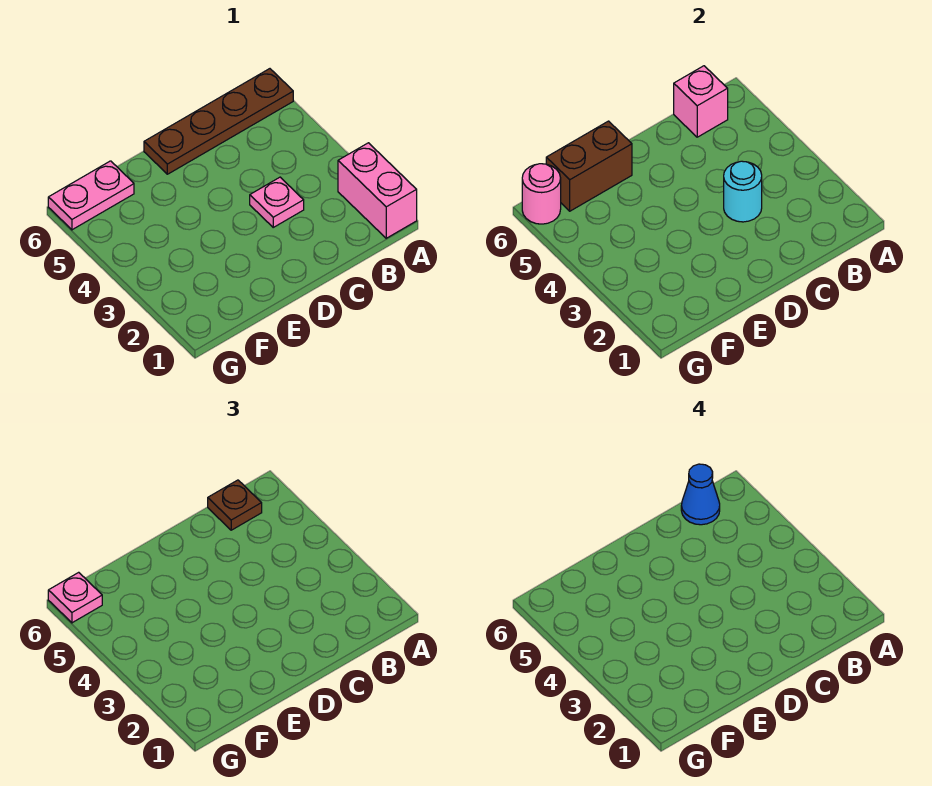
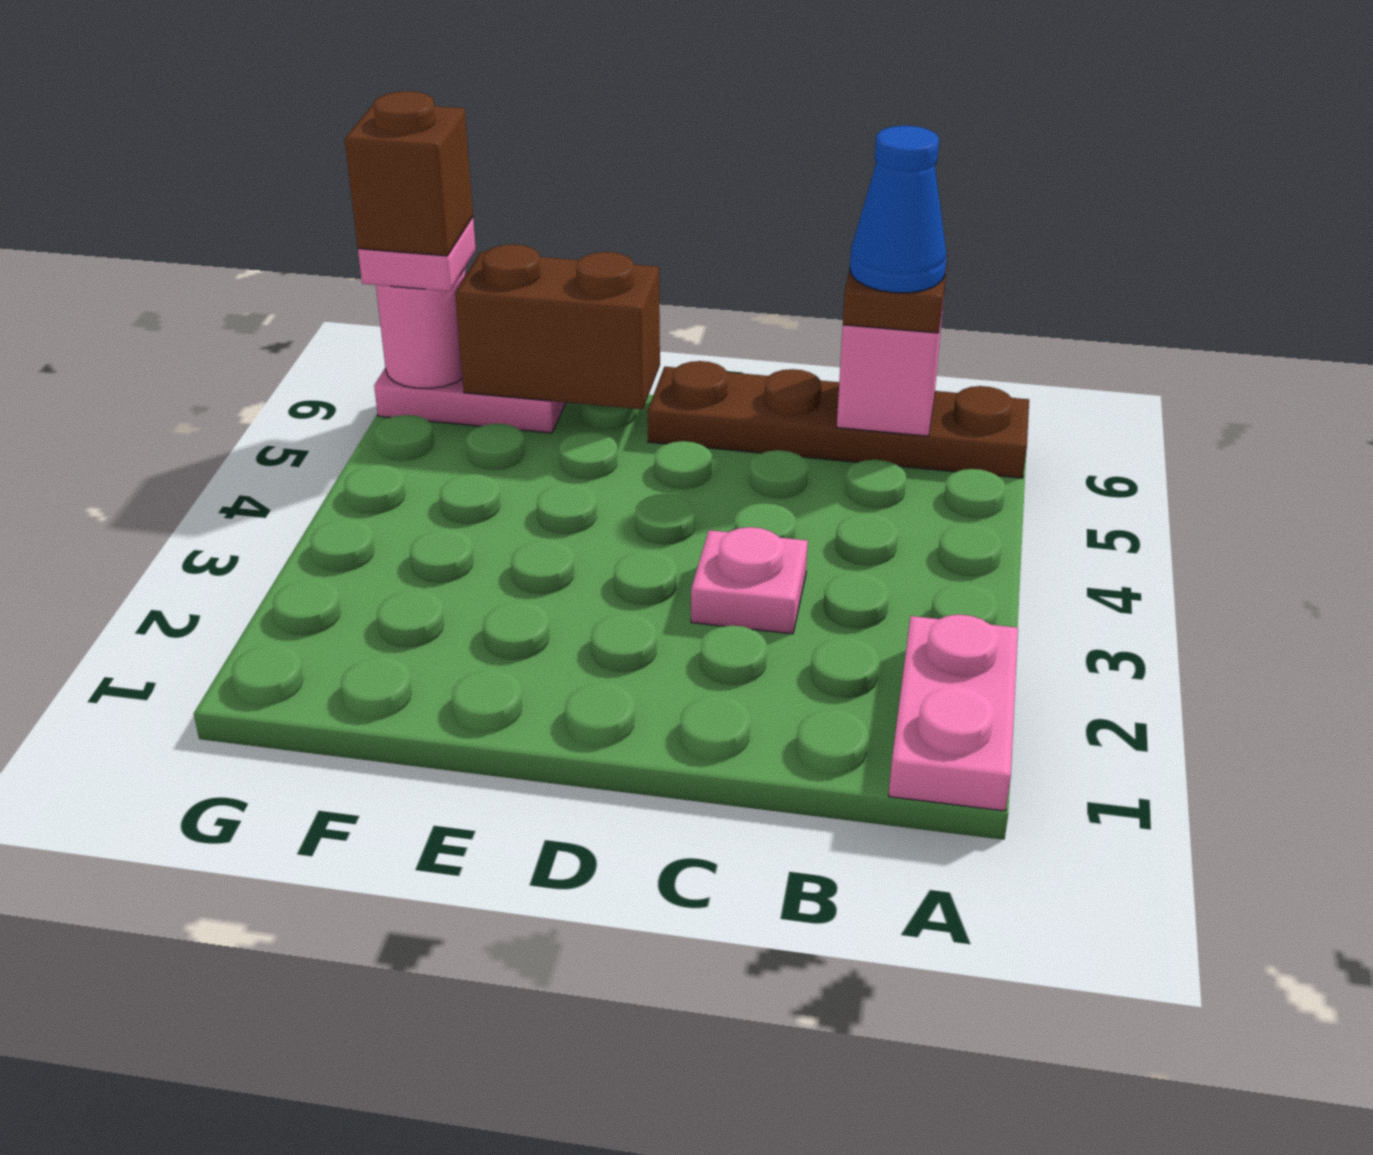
pink brick A1:A2 level 1 -> pink plate A1:A2 level 1
cyan round brick C3 level 2 -> none
none -> brown brick G6 level 4

